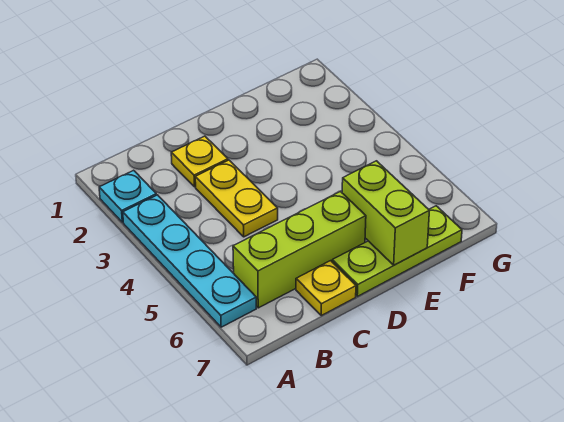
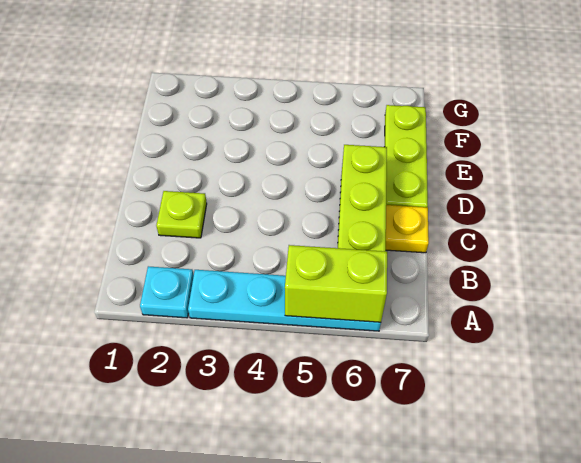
yellow plate C2 level 1 -> lime plate C2 level 1
yellow plate C3:C4 level 1 -> none
lime brick E6:E7 level 2 -> lime brick A5:A6 level 2

